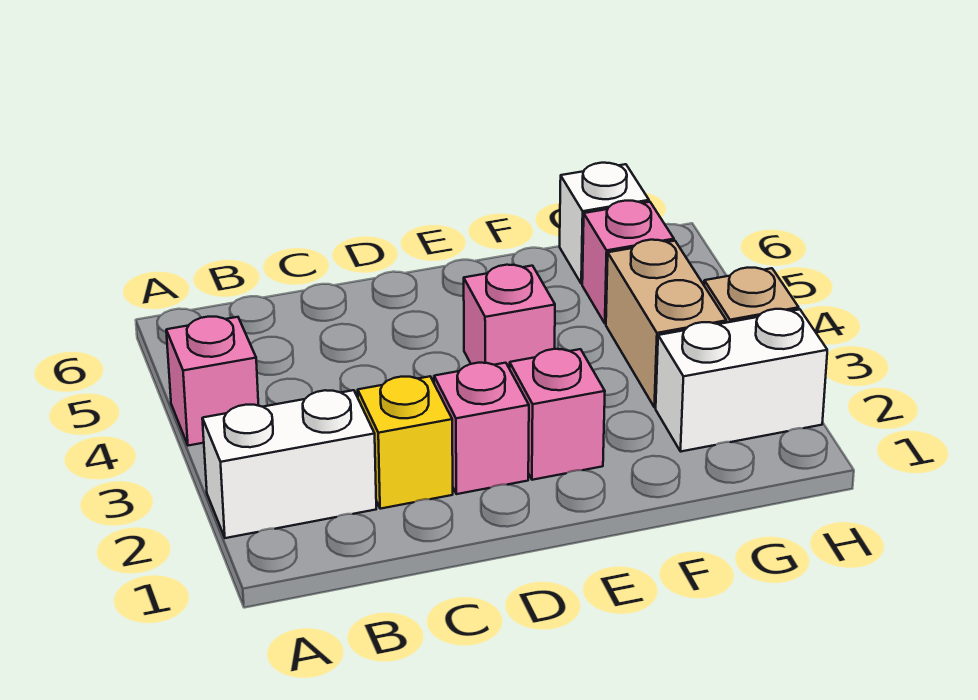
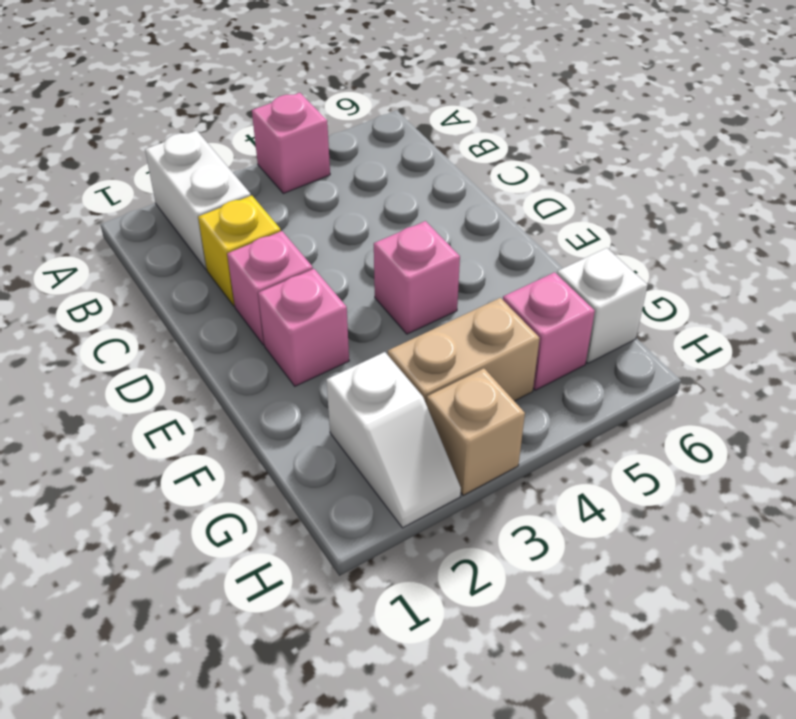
white brick G2:H2 level 1 -> white slope G2:H2 level 1 top G

